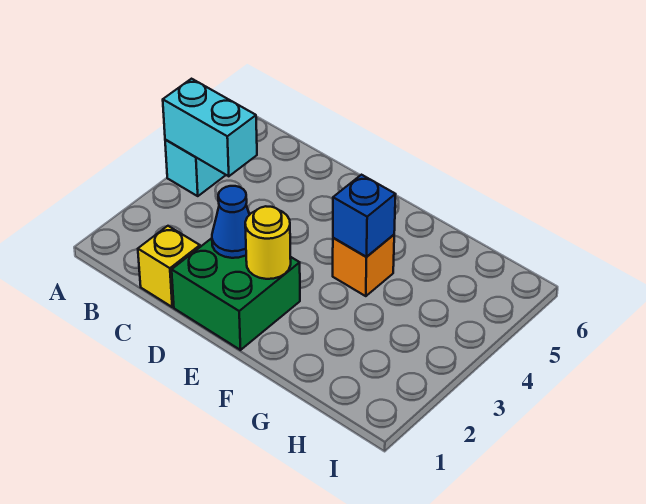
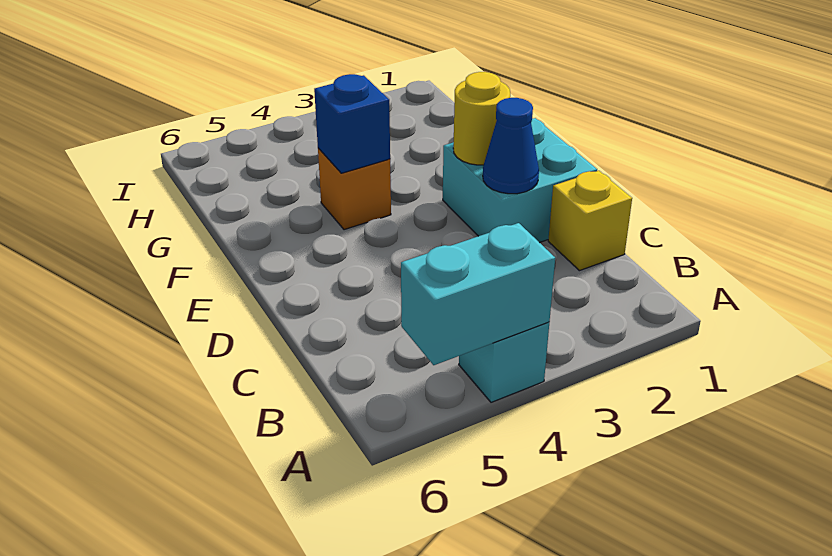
cyan brick A4:B4 level 2 -> cyan brick A4:A5 level 2
green brick D1:E2 level 1 -> cyan brick D1:E2 level 1

